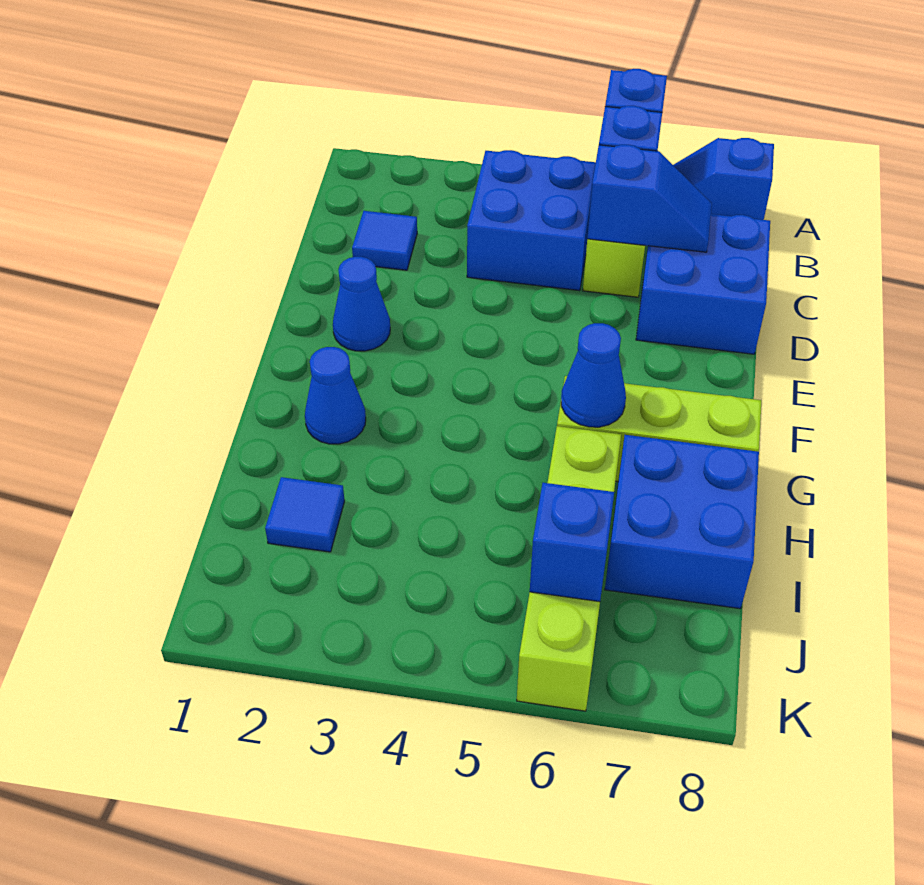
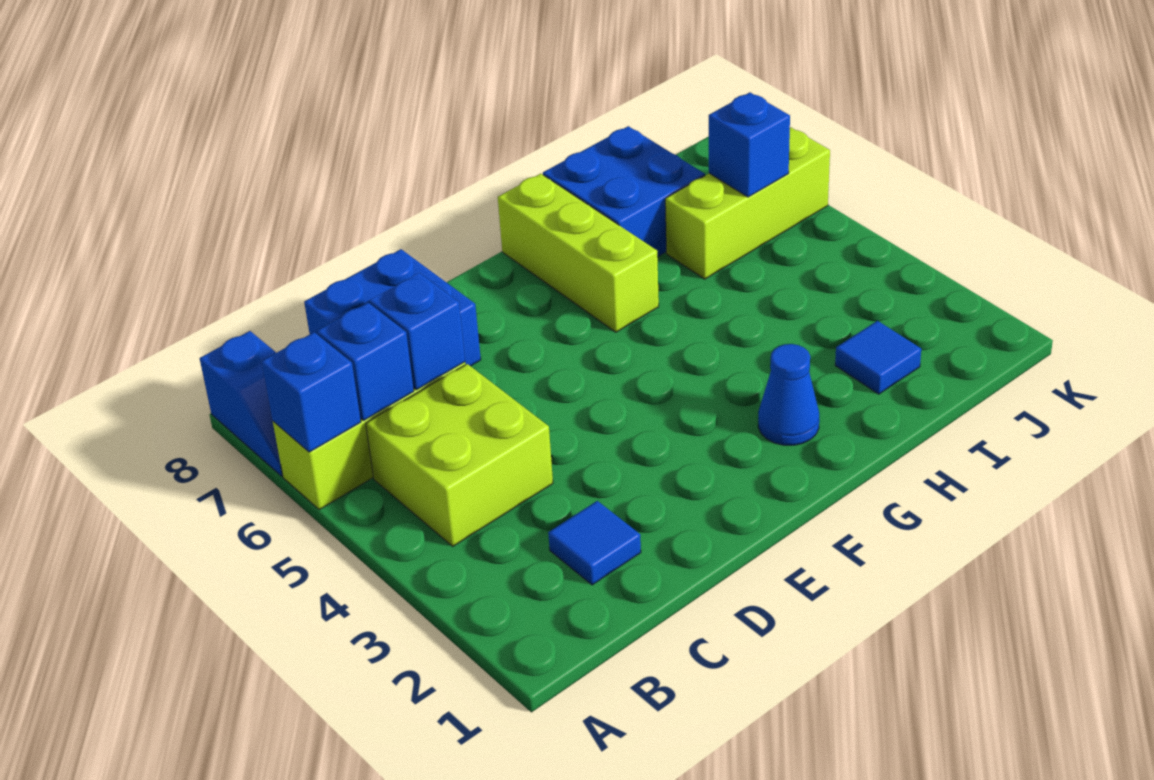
blue brick B4:C5 level 1 -> lime brick B4:C5 level 1
blue cone E2 level 1 -> none
blue cone G6 level 2 -> none
lime brick H6:K6 level 1 -> lime brick I6:K6 level 1

